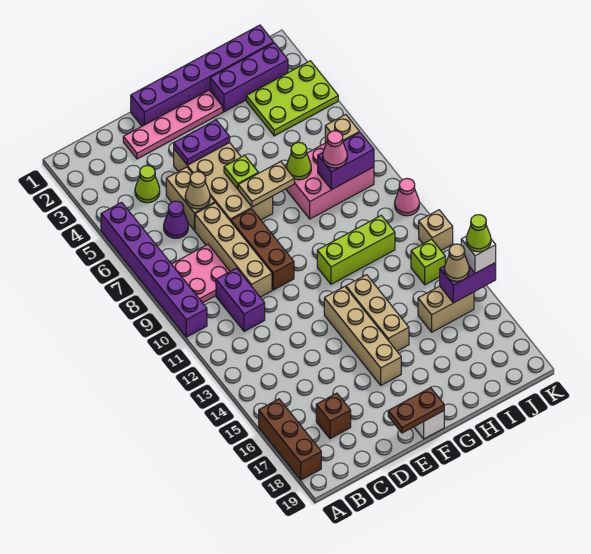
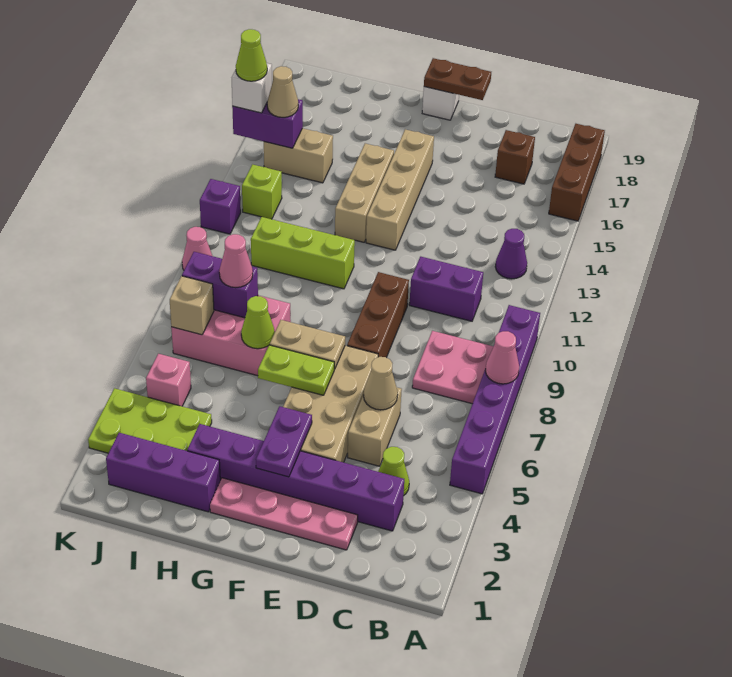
none -> pink cone A8 level 2
purple cone C6 level 1 -> purple cone B13 level 1
purple brick C10:C11 level 1 -> purple brick C11:D11 level 1
tan brick D7:D10 level 1 -> none
purple brick E1:J1 level 1 -> purple brick C3:H3 level 1
purple plate E4:F4 level 2 -> purple plate F3:F4 level 2
lime plate F6 level 2 -> lime plate F6:G6 level 2
none -> pink brick J5 level 1
tan brick K12 level 1 -> purple brick K12 level 1

